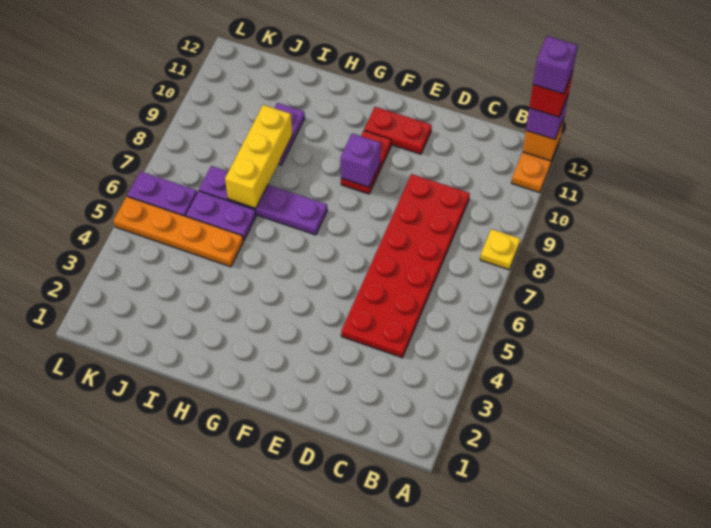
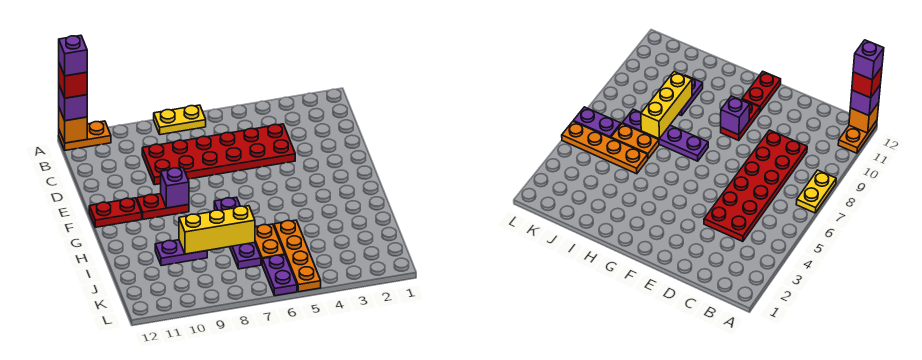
yellow plate A8 level 1 -> yellow plate A7:A8 level 1
red plate E11:F11 level 1 -> red plate F11:F12 level 1
purple plate I6:J6 level 1 -> orange plate I6:J6 level 1

